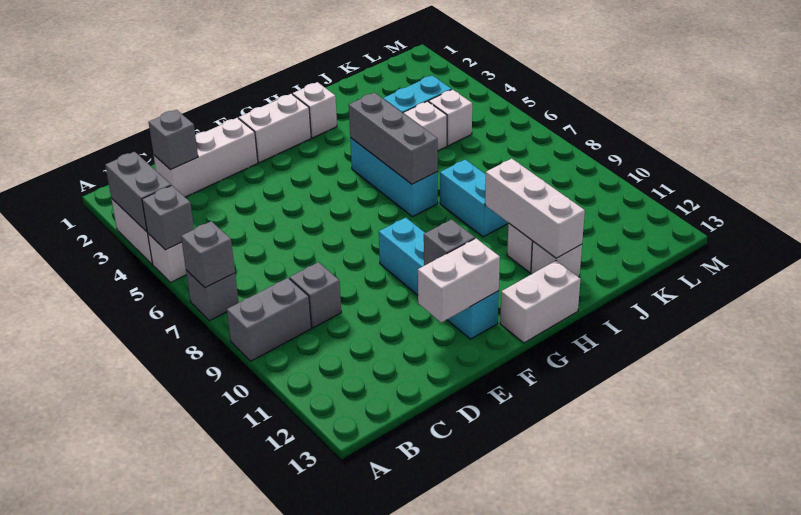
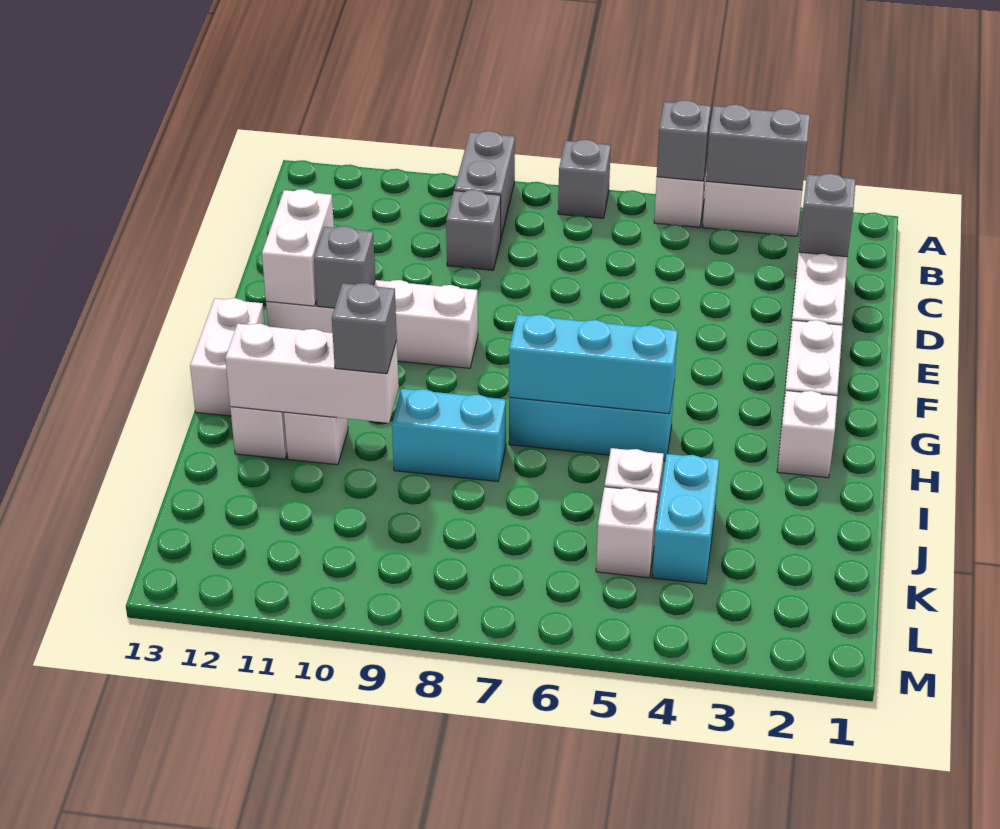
grey brick A7 level 2 -> grey brick I10 level 3
cyan brick F9:F12 level 1 -> white brick F9:F12 level 1
grey brick H5:H7 level 2 -> cyan brick H5:H7 level 2

